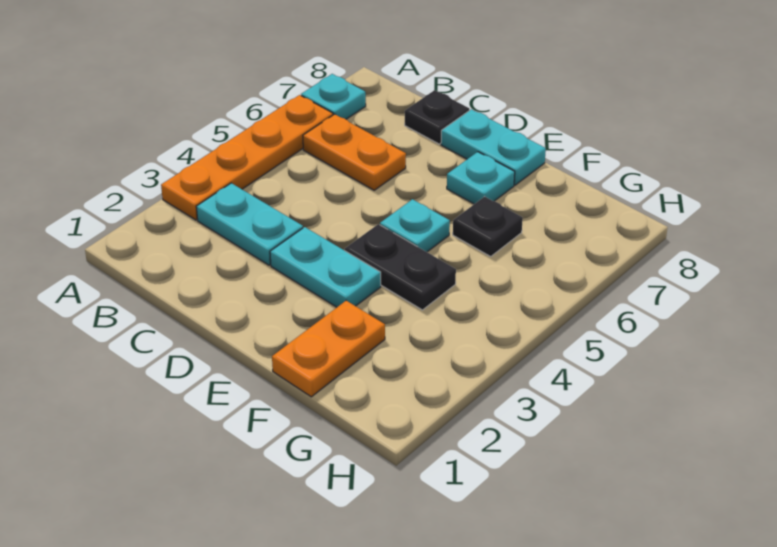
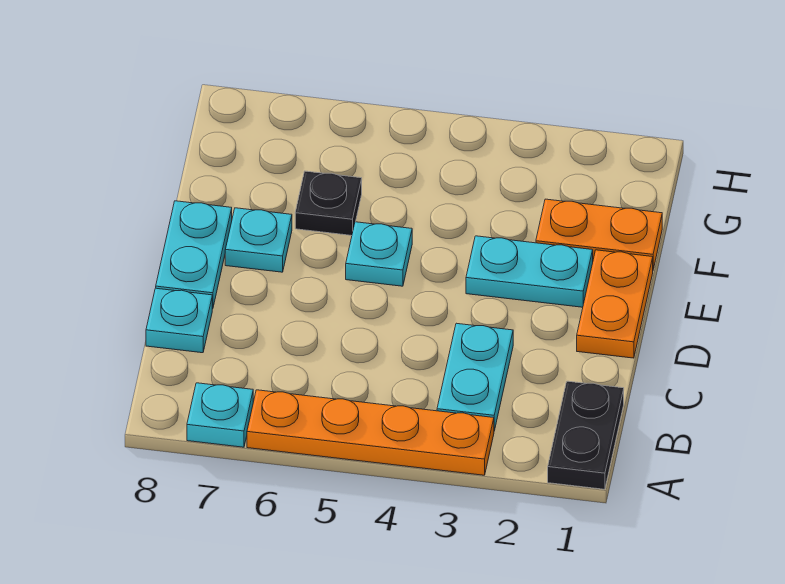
orange plate B6:C6 level 1 -> orange plate D1:E1 level 1
black plate C8 level 1 -> cyan plate C8 level 1
cyan plate D3:E3 level 1 -> cyan plate E2:E3 level 1
black plate E4:F4 level 1 -> black plate A1:B1 level 1

